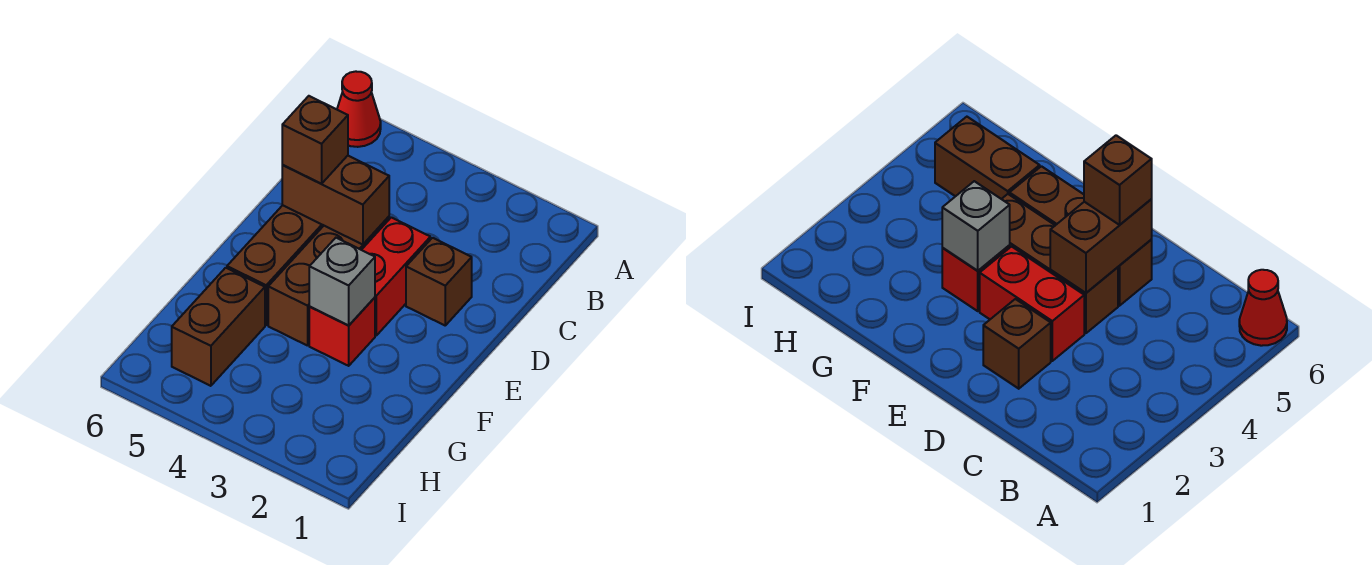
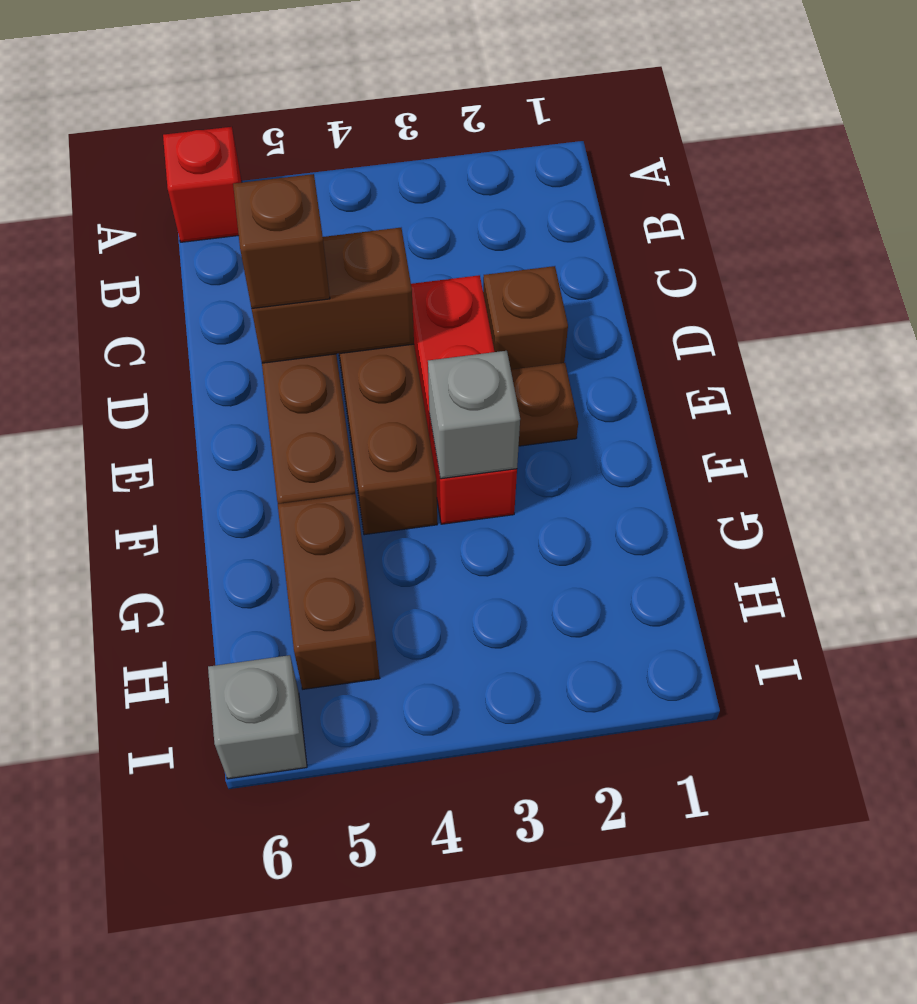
red cone A6 level 1 -> red brick A6 level 1
none -> brown plate E2 level 1
none -> grey brick I6 level 1

